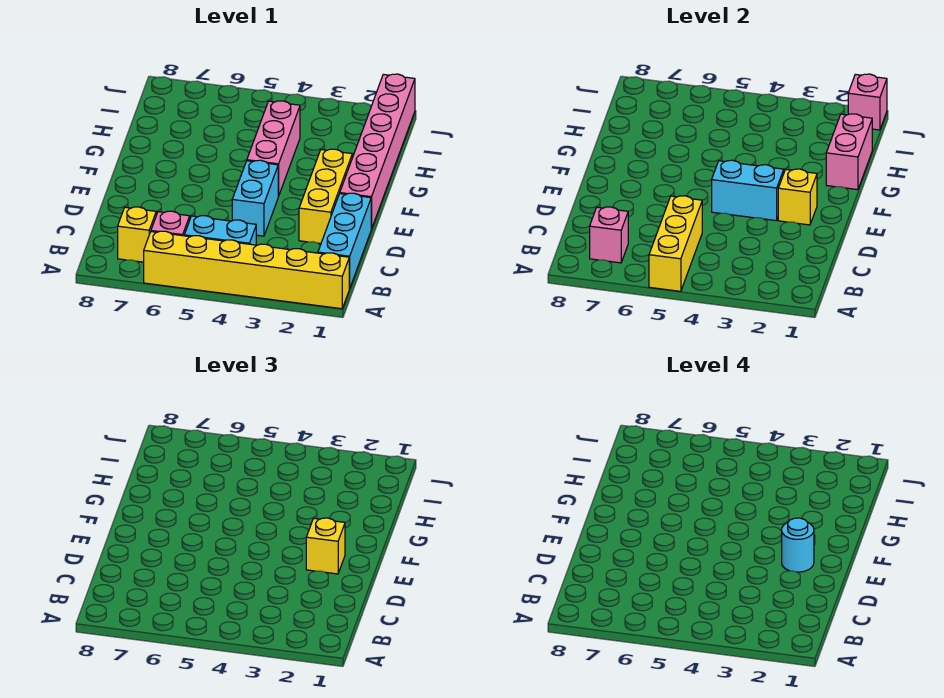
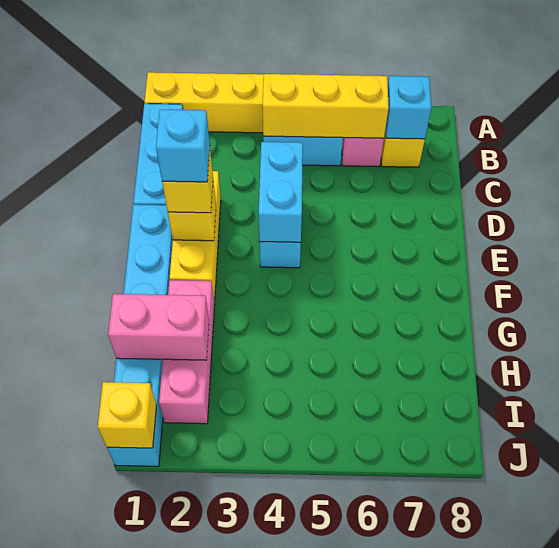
yellow brick A5:C5 level 2 -> yellow brick B4:B6 level 2
pink brick B7 level 2 -> cyan brick B7 level 2
pink brick E1:J1 level 1 -> cyan brick E1:J1 level 1
cyan round brick E2 level 4 -> cyan brick E2 level 4
cyan brick E3:E4 level 2 -> cyan brick D4:E4 level 2
pink brick F4:H4 level 1 -> pink brick G2:I2 level 1
pink brick G1:H1 level 2 -> pink brick H1:H2 level 2
pink brick J1 level 2 -> yellow brick J1 level 2

